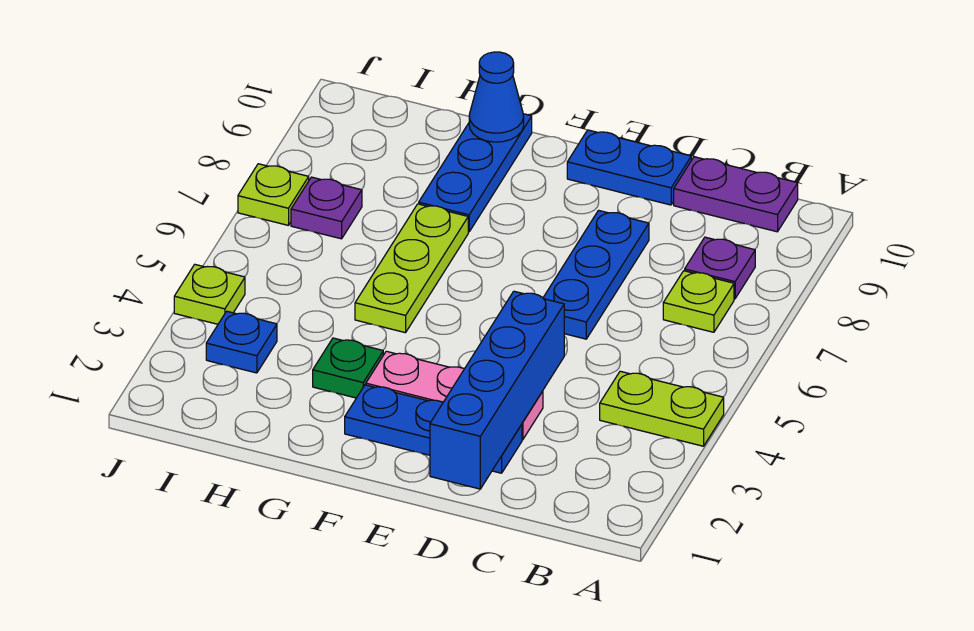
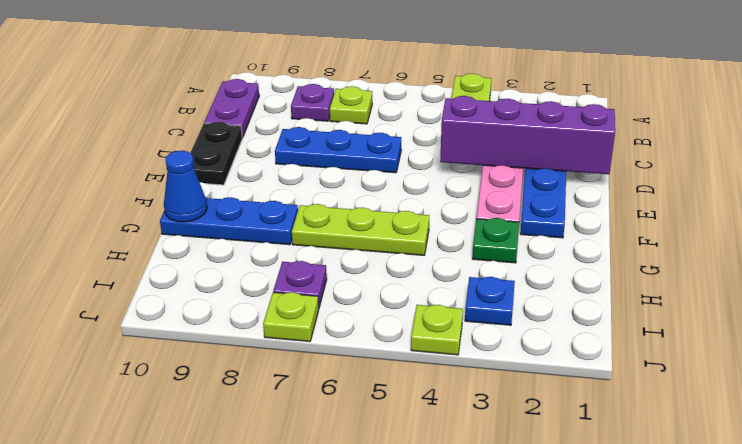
blue brick D1:D4 level 2 -> purple brick D1:D4 level 2
blue plate D10:E10 level 1 -> black plate D10:E10 level 1

